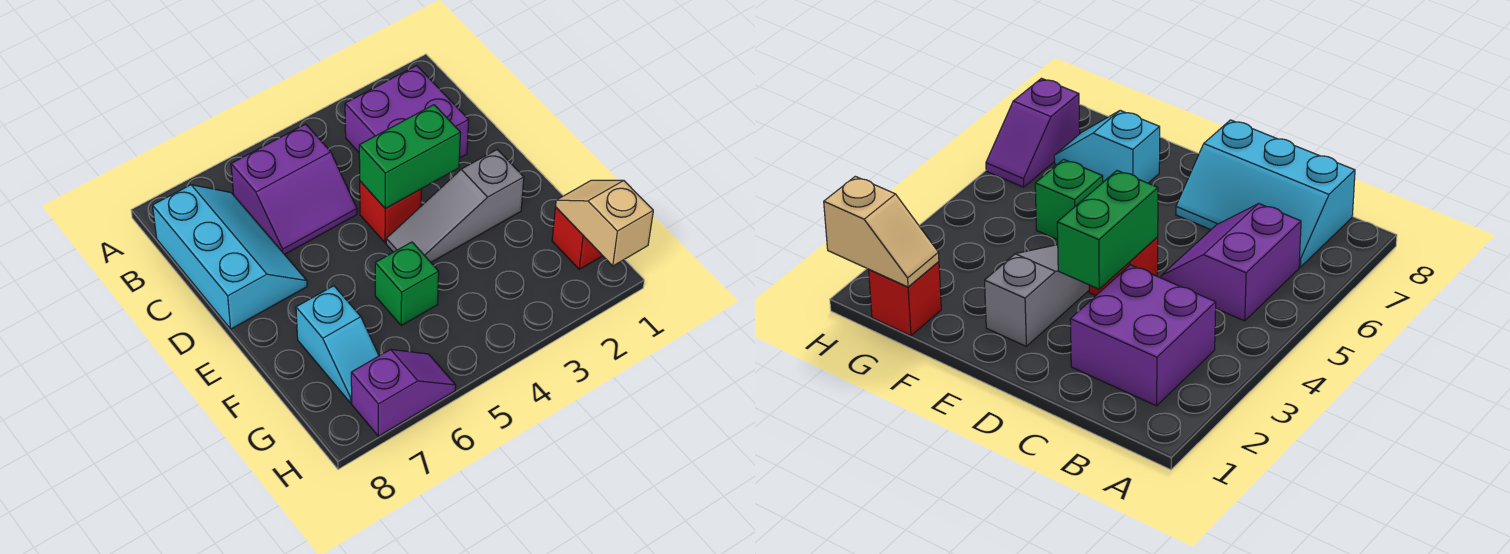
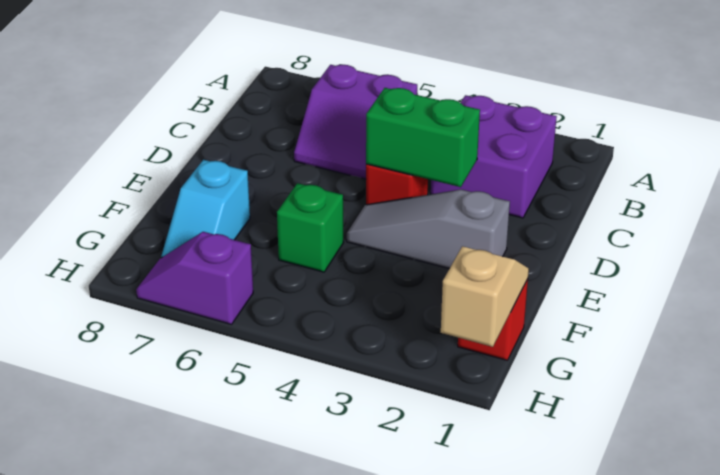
cyan slope B7:D8 level 1 top 8 -> none
purple slope H6:H7 level 1 top 7 -> purple slope H6:H7 level 1 top 6

